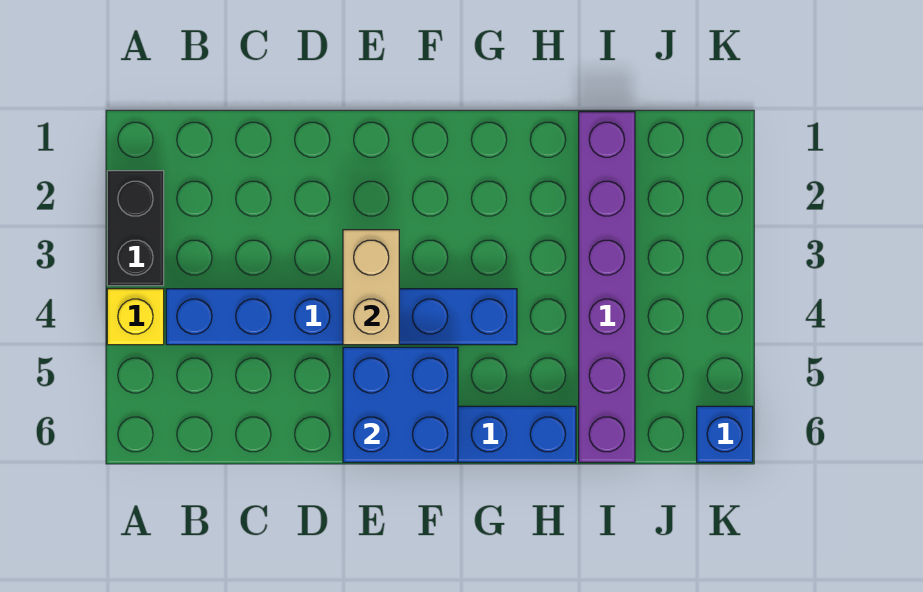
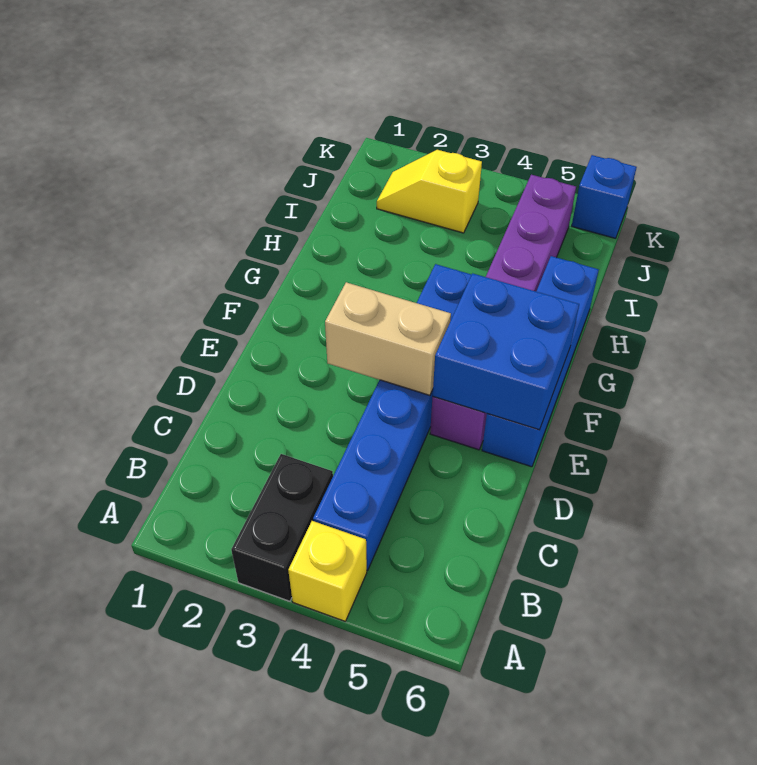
black brick A2:A3 level 1 -> black brick A3:B3 level 1
purple brick I1:I6 level 1 -> purple brick E5:J5 level 1
none -> yellow slope J2:J3 level 1 top 3

